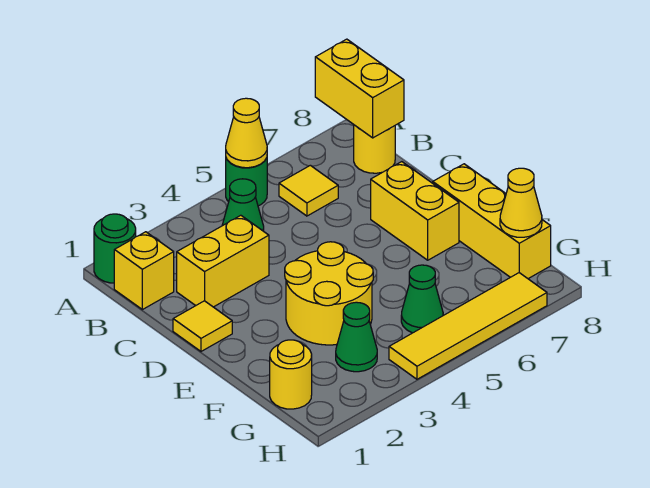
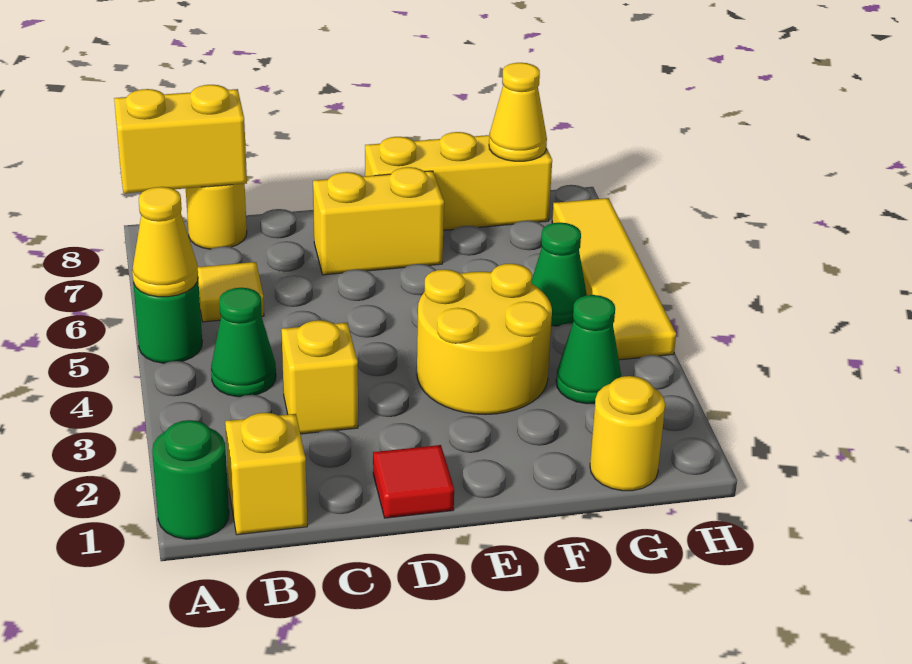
yellow brick C2:C3 level 1 -> yellow brick C3 level 1
yellow tile D1 level 1 -> red tile D1 level 1

